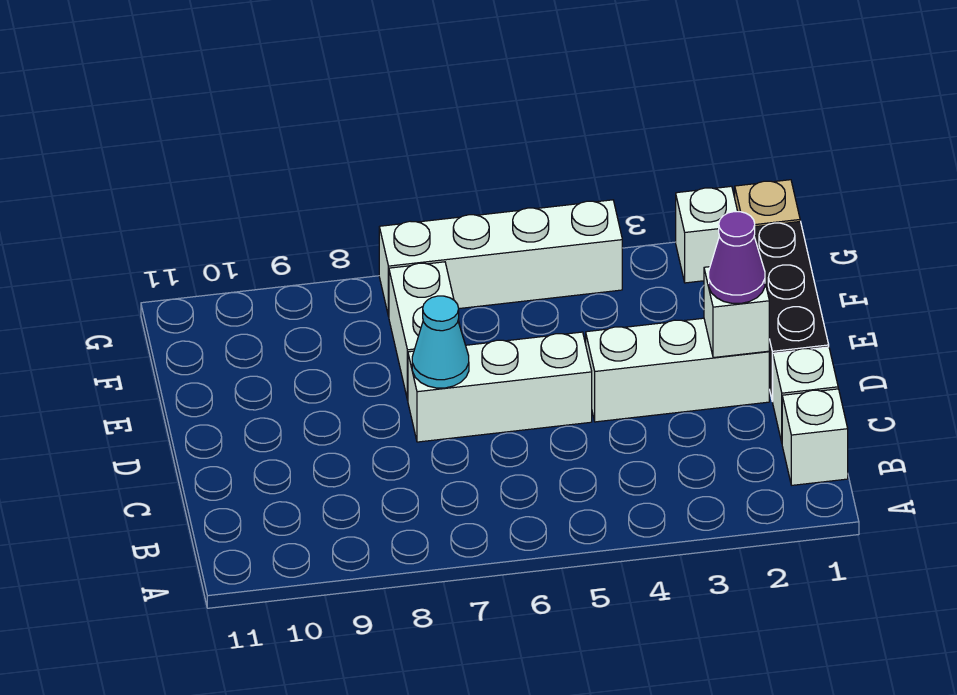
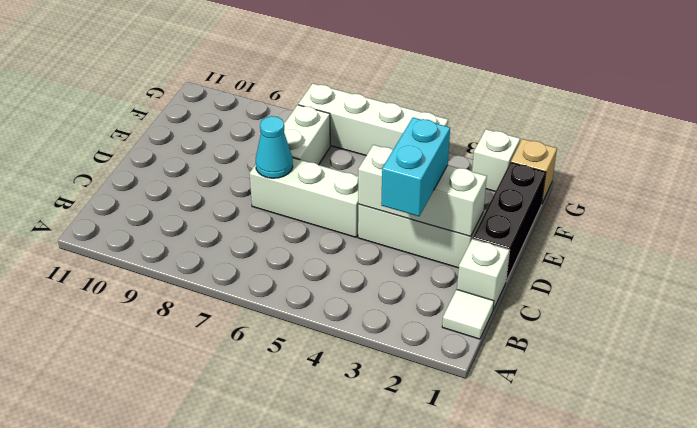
white brick B1 level 1 -> white tile B1 level 1
none -> cyan brick C3:D3 level 3
white brick D2 level 2 -> white brick D2:D4 level 2
purple cone D2 level 3 -> none

